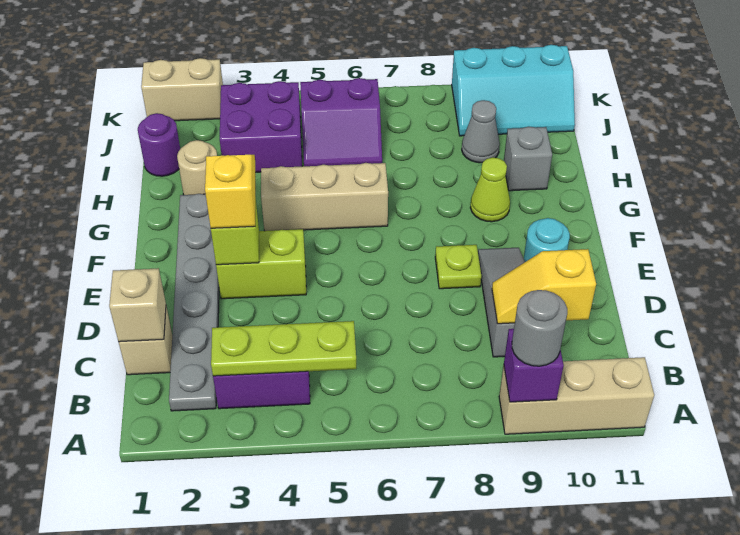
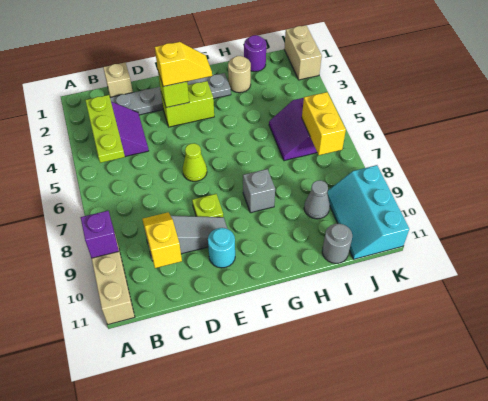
grey round brick A9 level 3 -> grey round brick I11 level 1
tan brick C1 level 2 -> none
lime brick E3:E4 level 1 -> lime brick E3:F3 level 1
tan brick G4:G6 level 1 -> none
lime cone G9 level 1 -> lime cone E6 level 1
grey brick H10 level 1 -> grey brick G8 level 1
purple brick I3:J4 level 1 -> none
none -> yellow brick J6:J7 level 2

